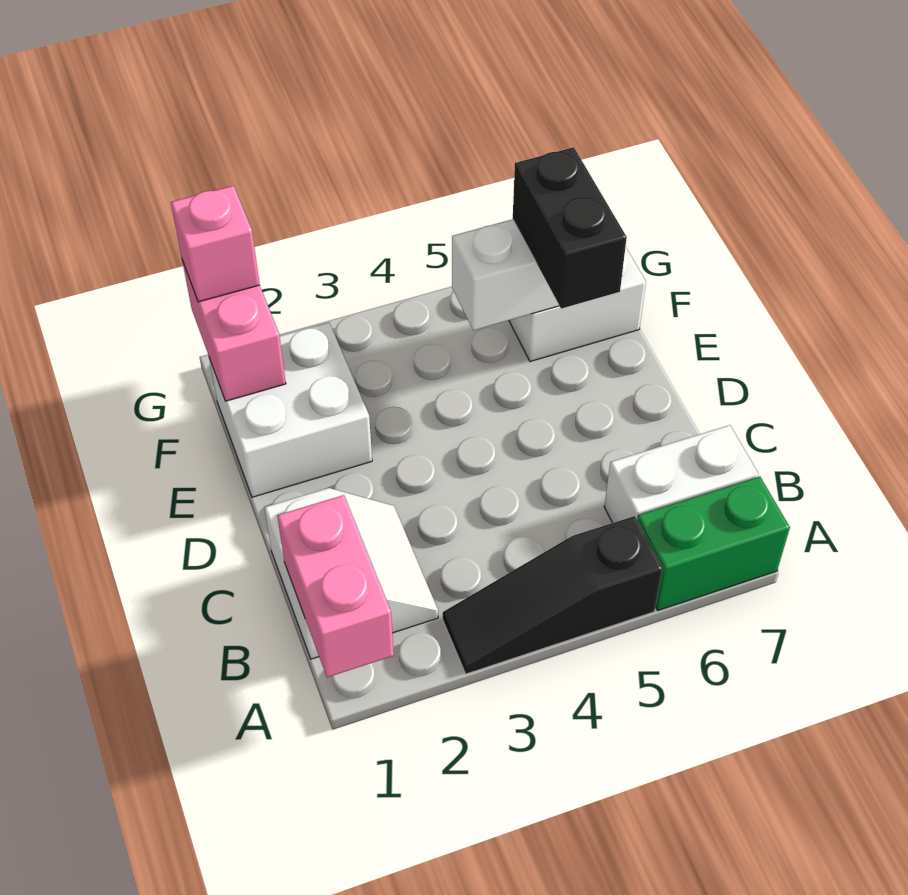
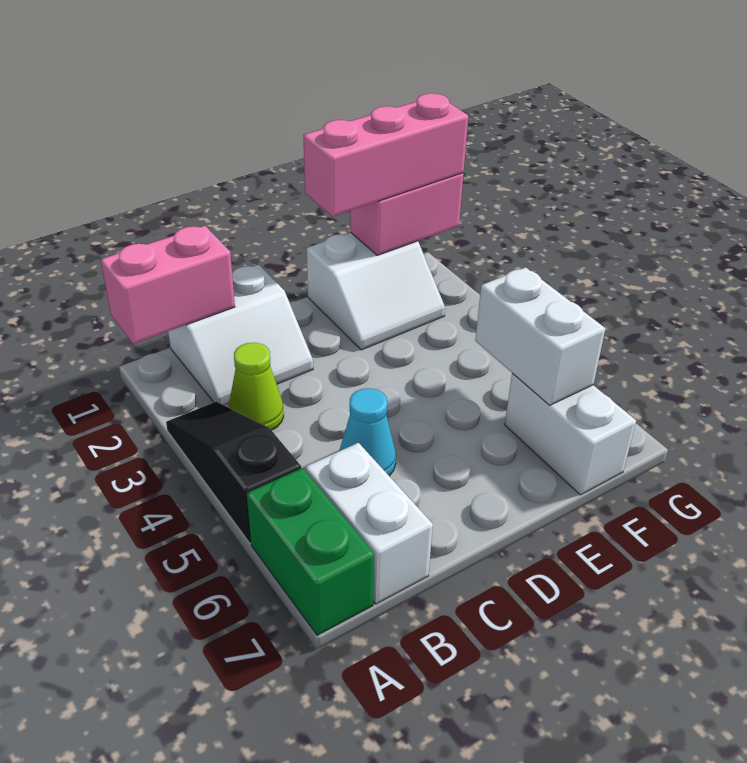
none -> lime cone B3 level 1
none -> cyan cone C5 level 1
white brick E1:F2 level 1 -> white slope E1:F2 level 1 top 1
black brick E6:F6 level 3 -> none
pink brick G1 level 3 -> pink brick E1:G1 level 3

